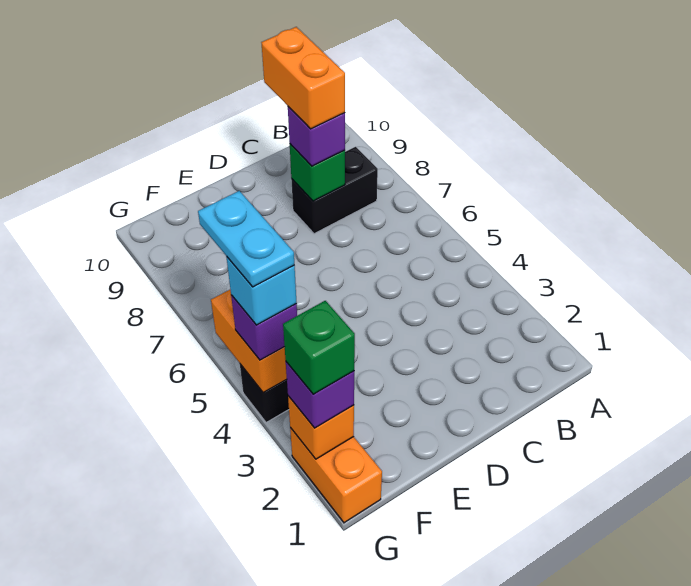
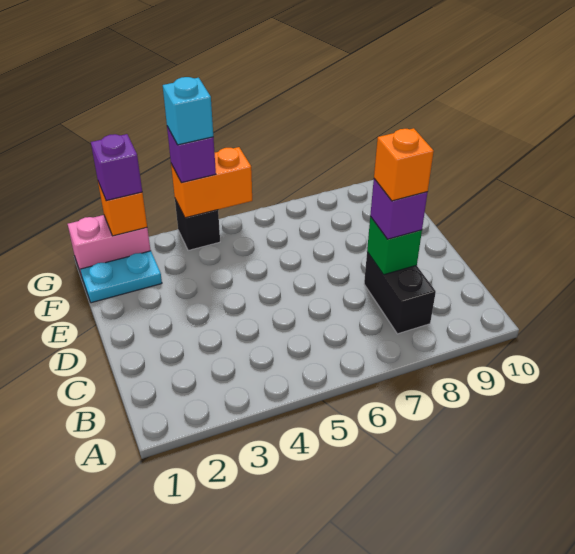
orange brick C8:C9 level 4 -> orange brick C8 level 4
orange brick G1:G2 level 1 -> pink brick G1:G2 level 1
green brick G2 level 4 -> none
cyan plate G4:G5 level 5 -> cyan plate F1:F2 level 1

